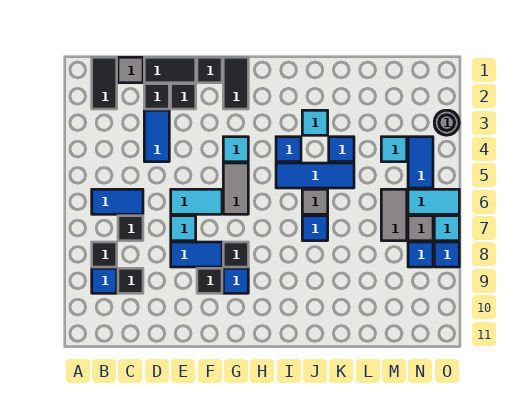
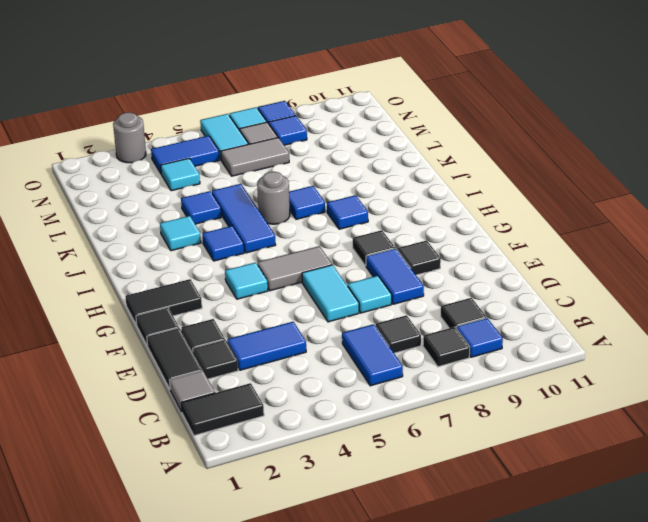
blue tile G9 level 1 -> blue tile I8 level 1
grey tile J6 level 1 -> grey round brick J6 level 1

